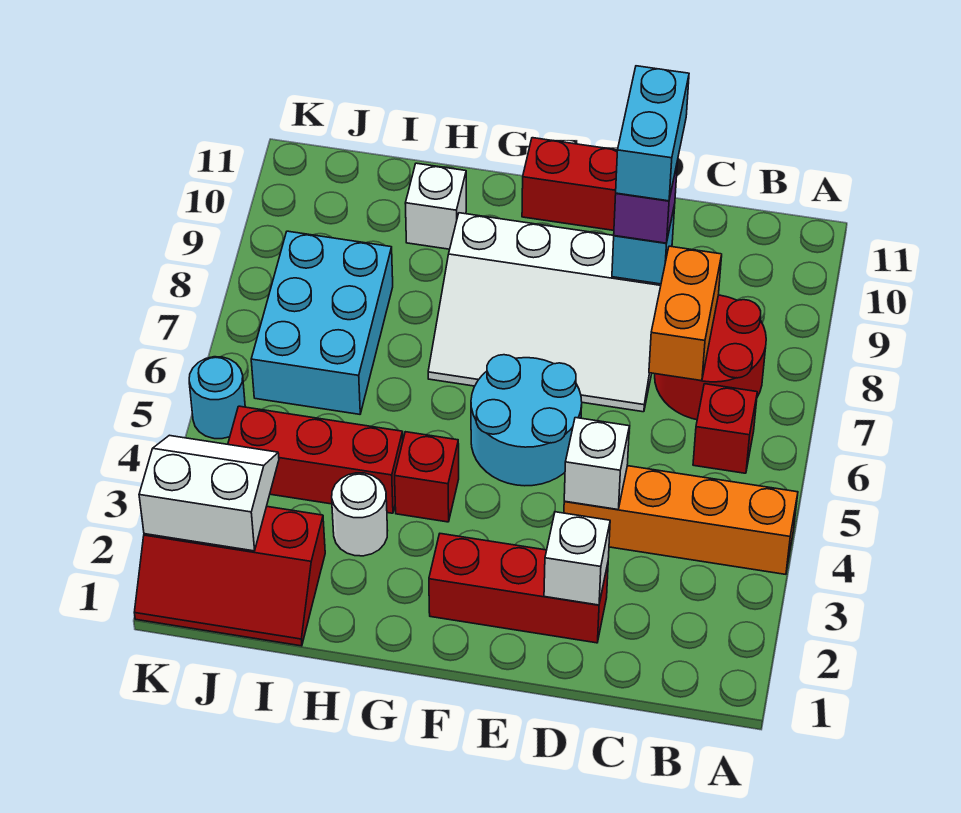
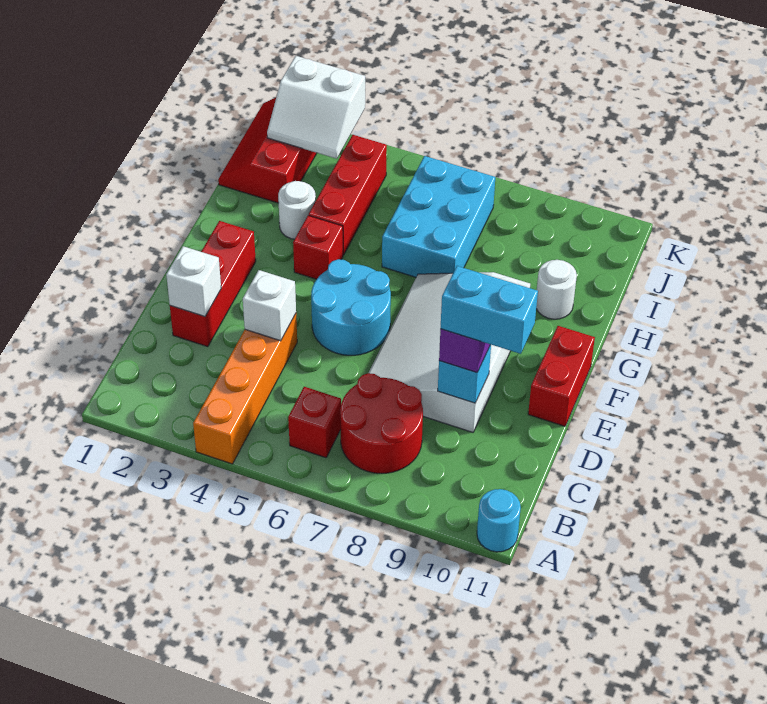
orange brick C7:C8 level 2 -> none
white brick H10 level 1 -> white round brick H10 level 1
cyan brick I6:J8 level 1 -> cyan brick H6:J7 level 1
white slope J2:K3 level 2 top 2 -> white slope J2:K3 level 2 top K
cyan round brick K5 level 1 -> cyan round brick A11 level 1

